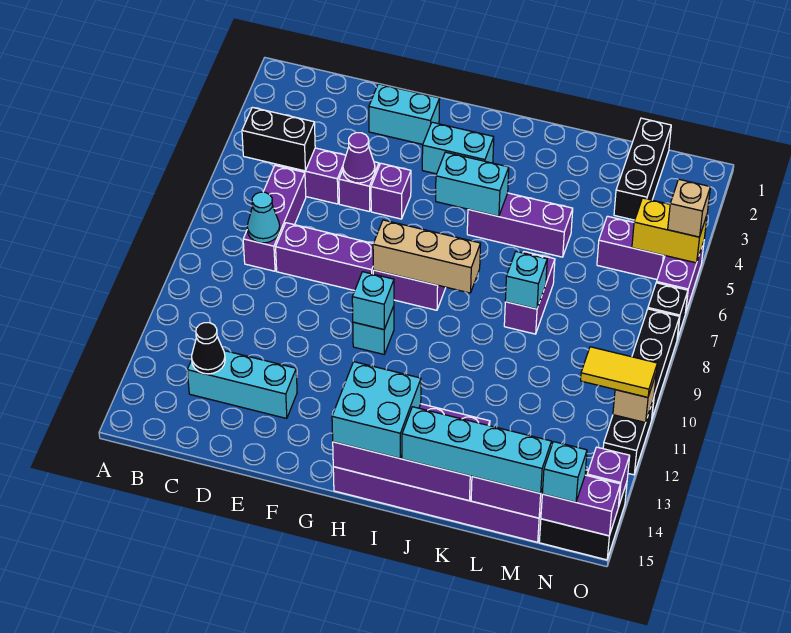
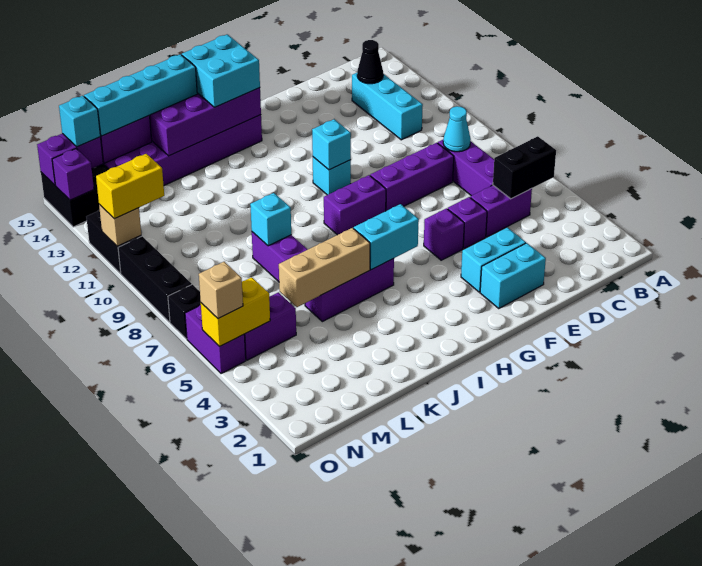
cyan brick C13:E13 level 1 -> cyan brick C11:C13 level 1
purple cone E5 level 2 -> none
cyan brick G3:H3 level 1 -> cyan brick E3:F3 level 1
tan brick G8:I8 level 2 -> tan brick J5:L5 level 2
black brick M1:M3 level 1 -> none
yellow tile N11:O11 level 3 -> yellow brick N11:O11 level 3

